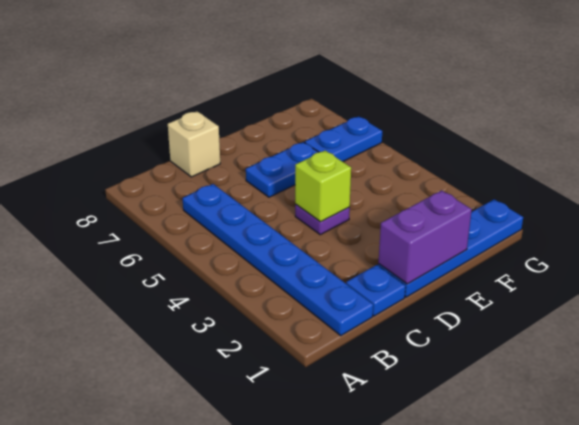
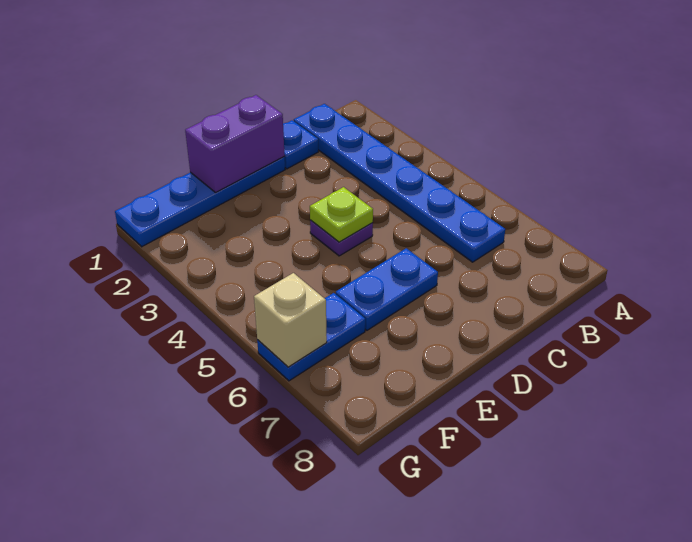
tan brick C8 level 1 -> tan brick G6 level 2
lime brick D4 level 2 -> lime plate D4 level 2

